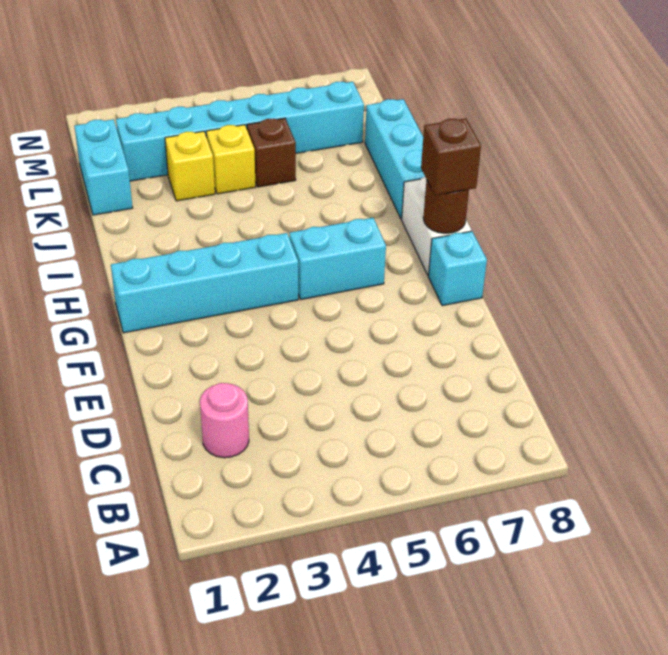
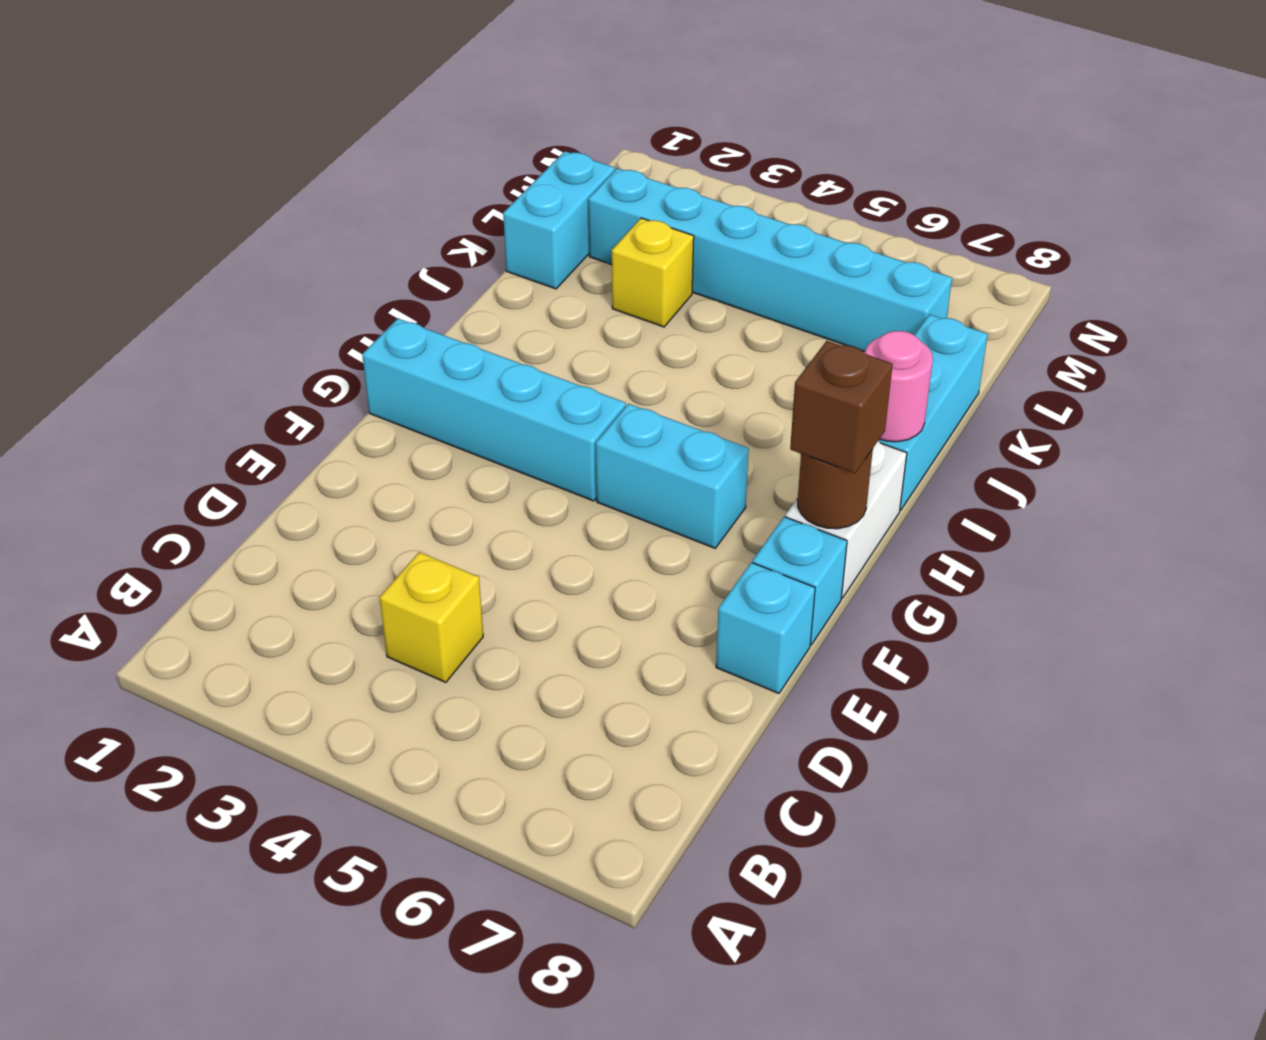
pink round brick C2 level 1 -> pink round brick I8 level 2
none -> cyan brick E8 level 1
yellow brick K4 level 1 -> yellow brick C4 level 1
brown brick K5 level 1 -> none

